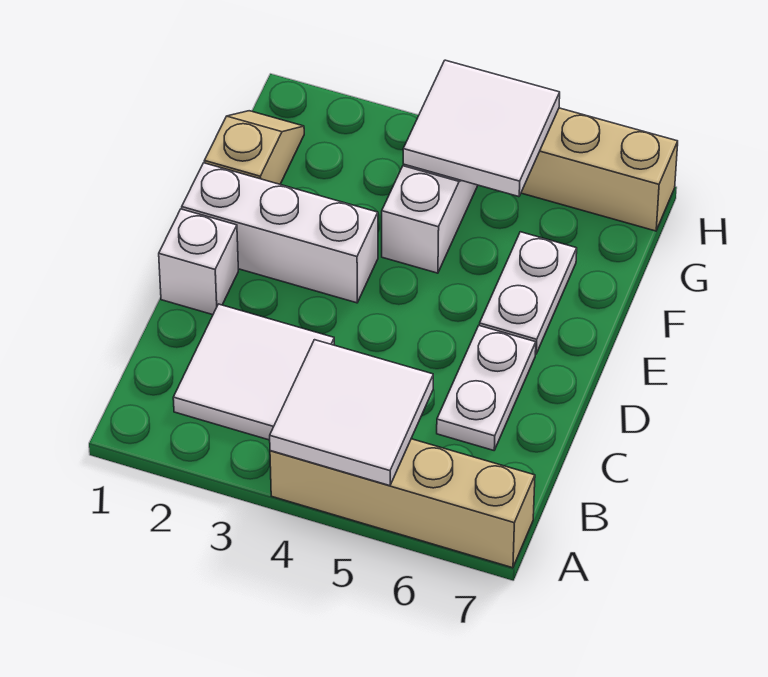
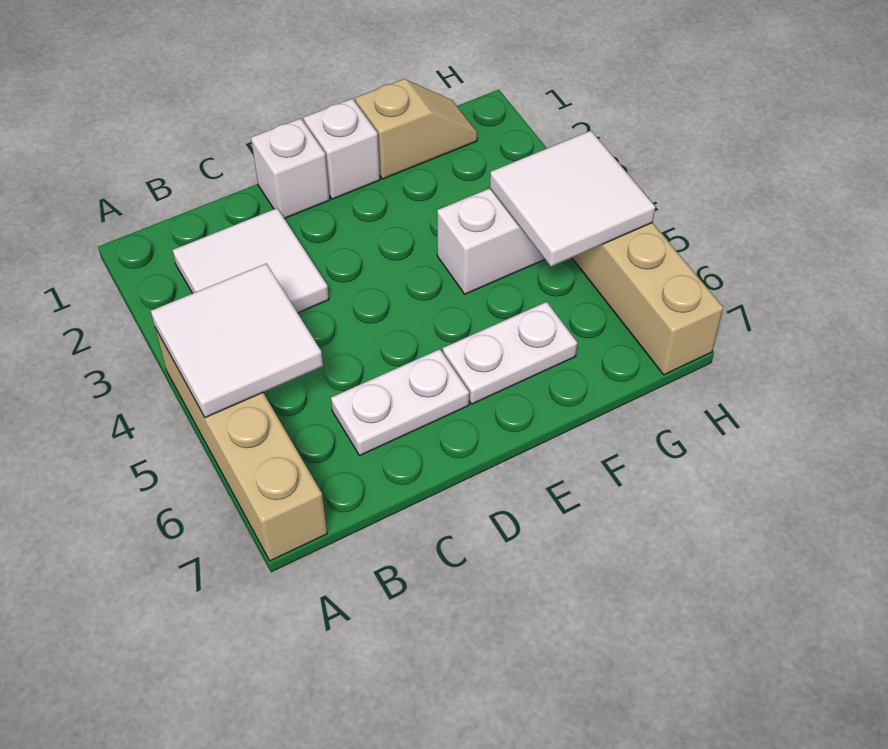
white brick E1:E3 level 1 -> white brick E1 level 1

